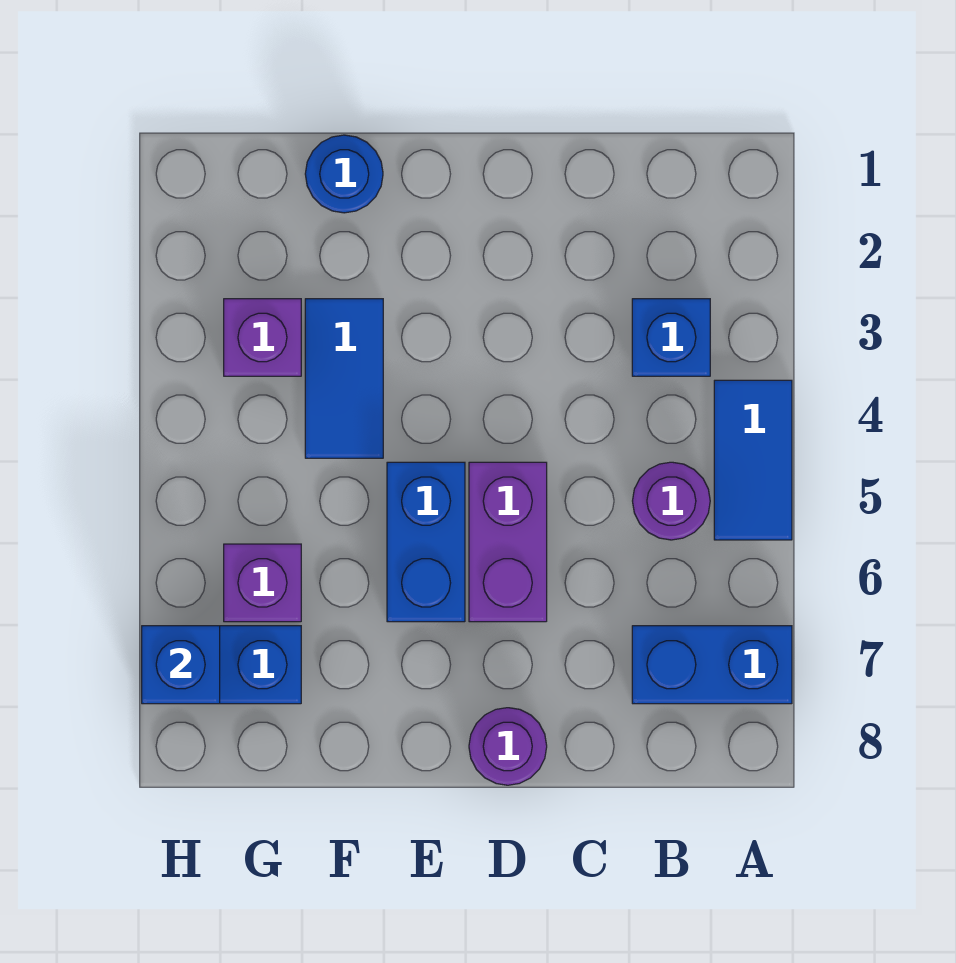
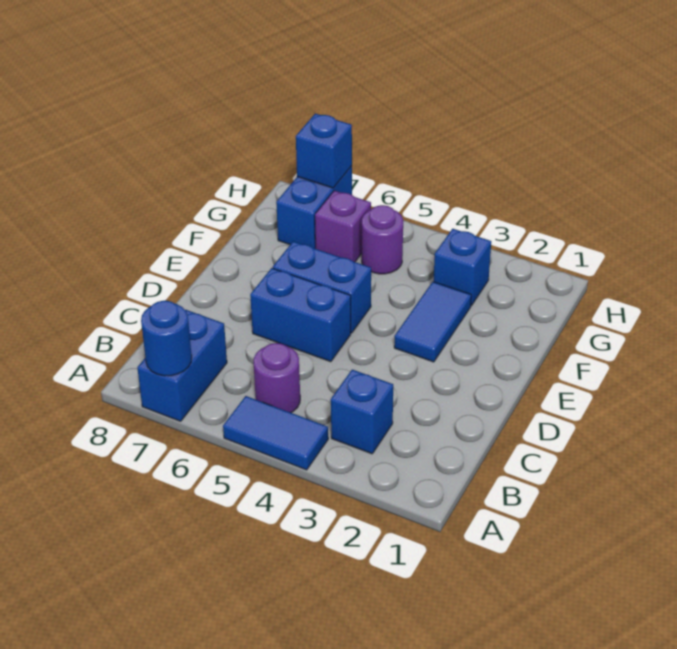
purple brick D5:D6 level 1 -> blue brick D5:D6 level 1
purple round brick D8 level 1 -> purple round brick G5 level 1
blue round brick F1 level 1 -> blue round brick A7 level 2
blue tile F3:F4 level 1 -> blue tile E3:F3 level 1
purple brick G3 level 1 -> blue brick G3 level 1

